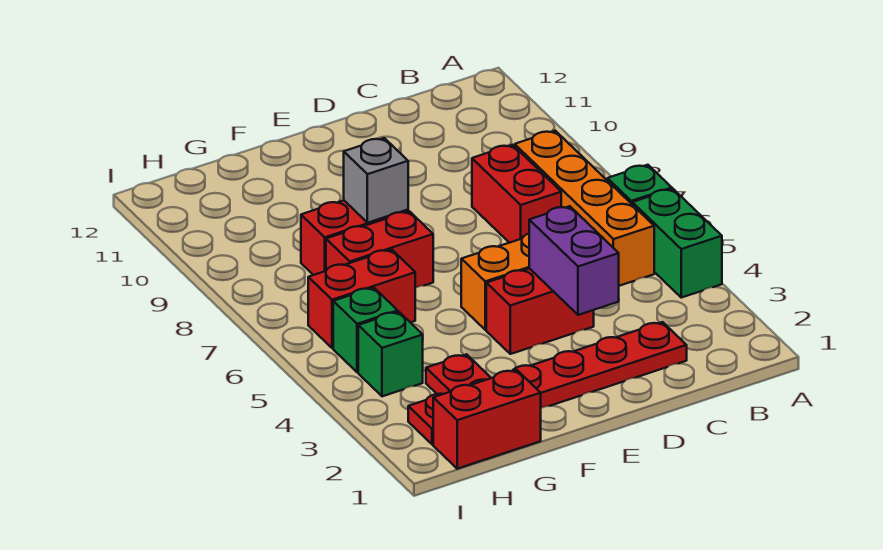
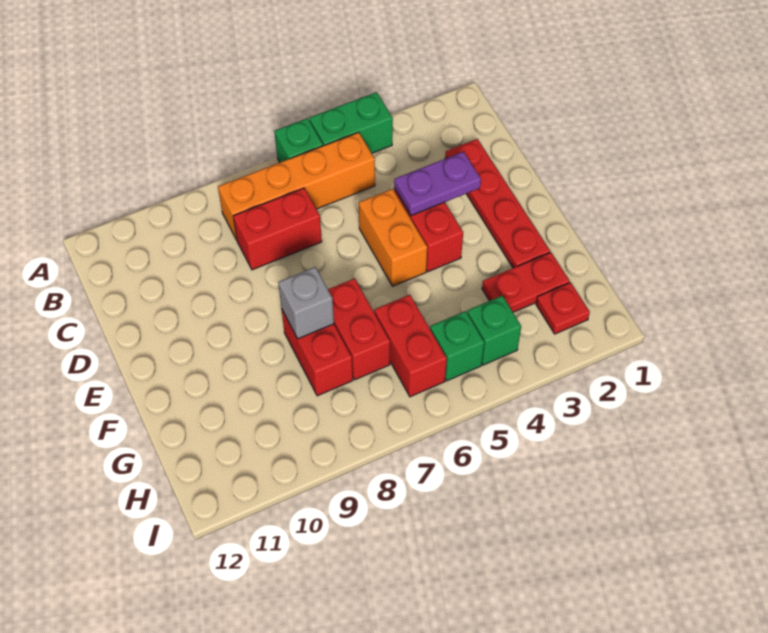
purple brick D3:D4 level 2 -> purple plate D3:D4 level 2
red brick G1:H1 level 1 -> none

